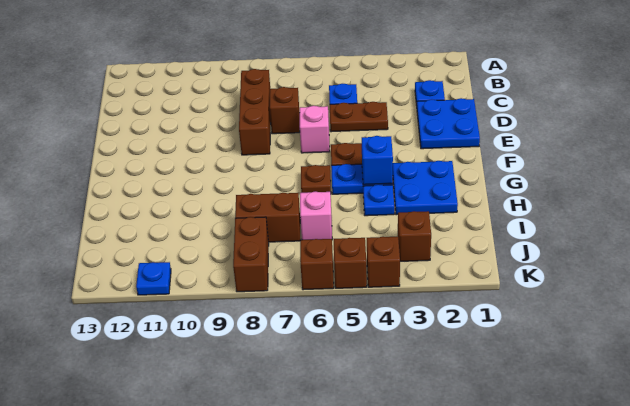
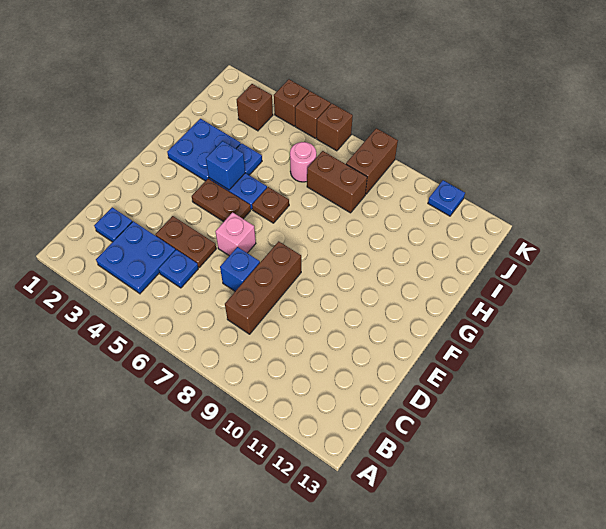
blue plate D1:E2 level 1 -> blue plate B3:C4 level 1
brown brick D7 level 1 -> blue brick D7 level 1
pink brick I6 level 1 -> pink round brick I6 level 1

